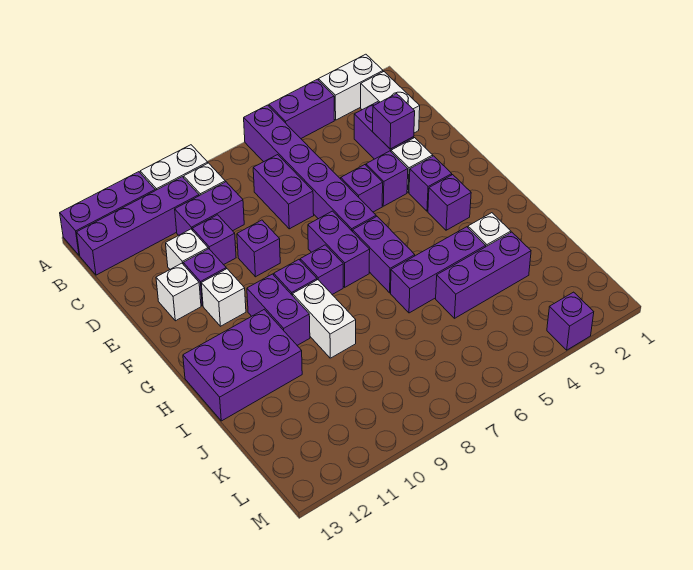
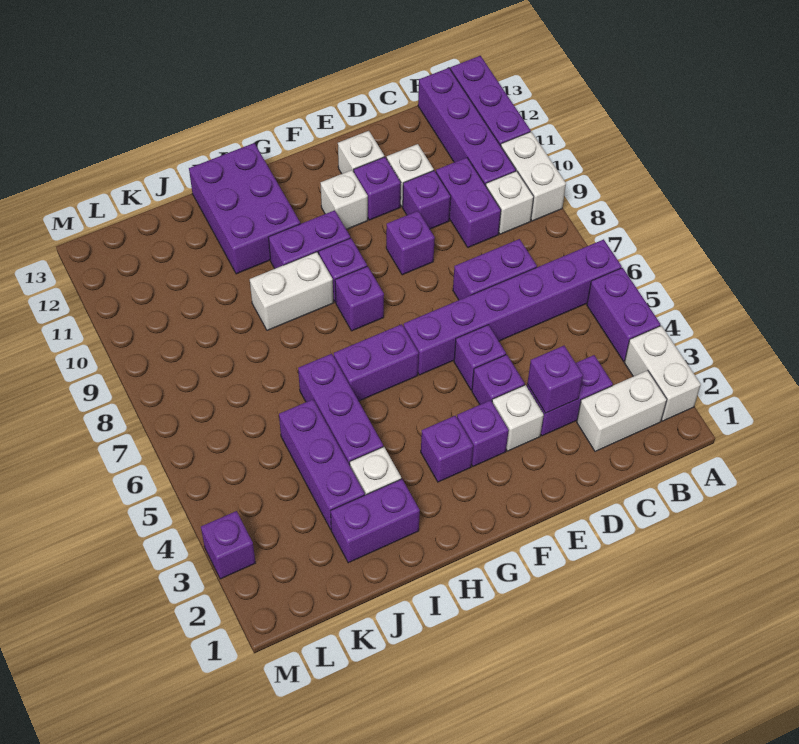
purple brick F7:G7 level 1 -> purple brick I2:J2 level 1

